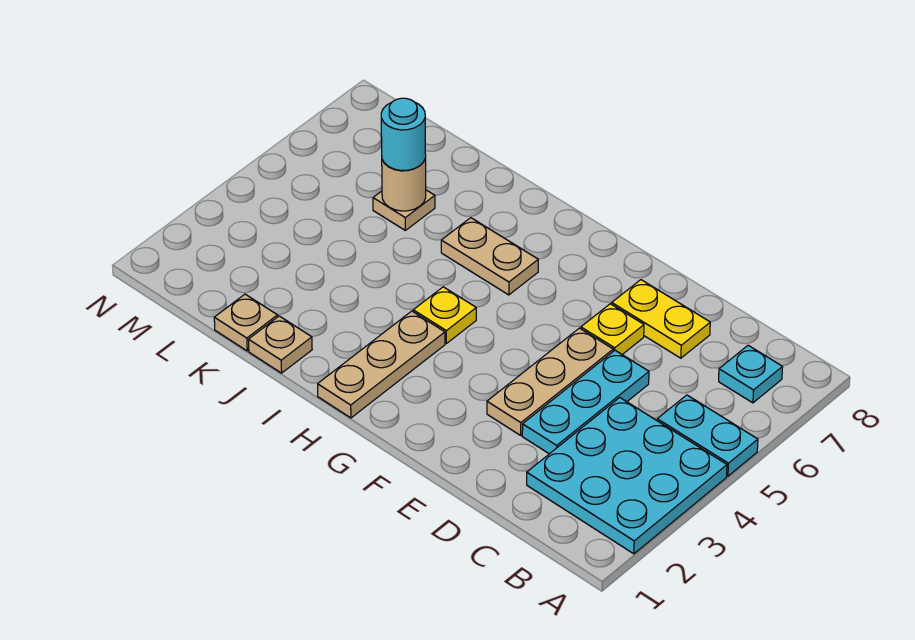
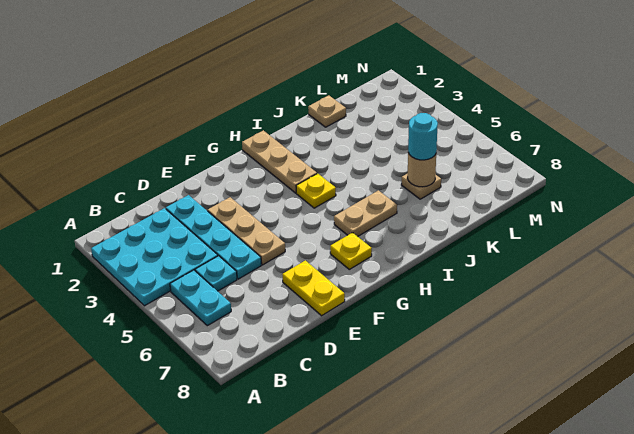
cyan plate A5:B5 level 1 -> cyan plate B5:B6 level 1
cyan plate B7 level 1 -> cyan plate C5 level 1
cyan plate D3:D5 level 1 -> cyan plate D2:D5 level 1
yellow plate D7:E7 level 1 -> yellow plate E7:E8 level 1
yellow plate E6 level 1 -> yellow plate G7 level 1
tan plate J1 level 1 -> none

